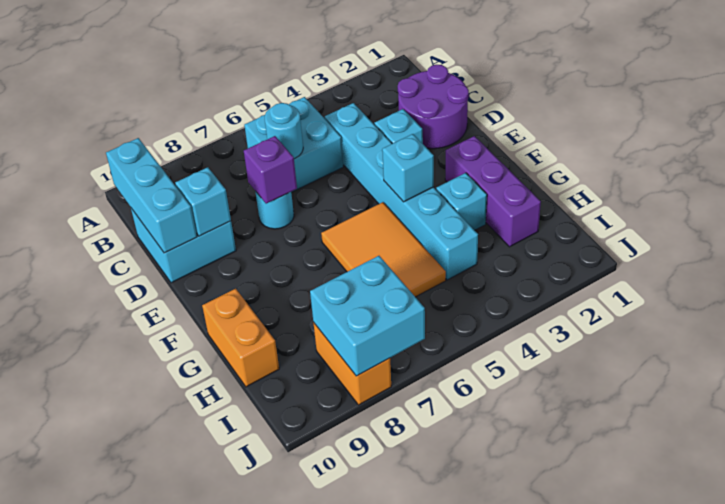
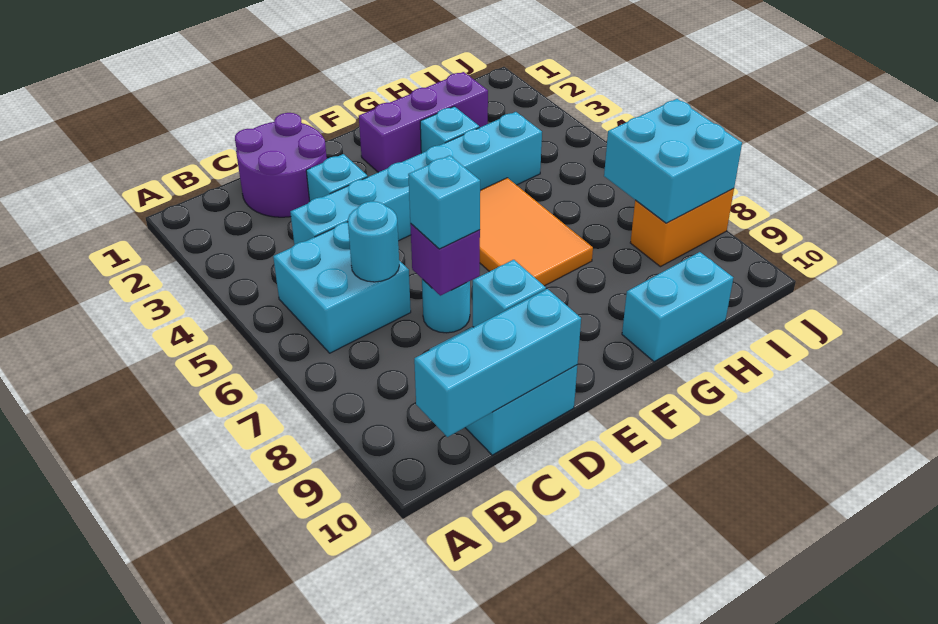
cyan brick F4 level 2 -> cyan brick D7 level 3
orange tile F5:H6 level 1 -> orange tile F5:G7 level 1
orange brick G10:H10 level 1 -> cyan brick G10:H10 level 1

